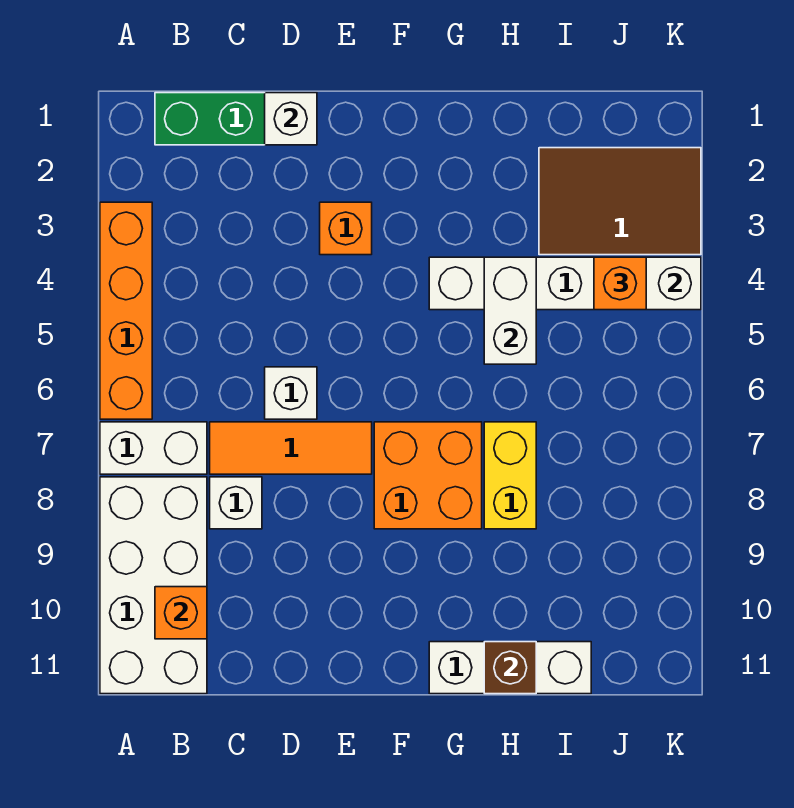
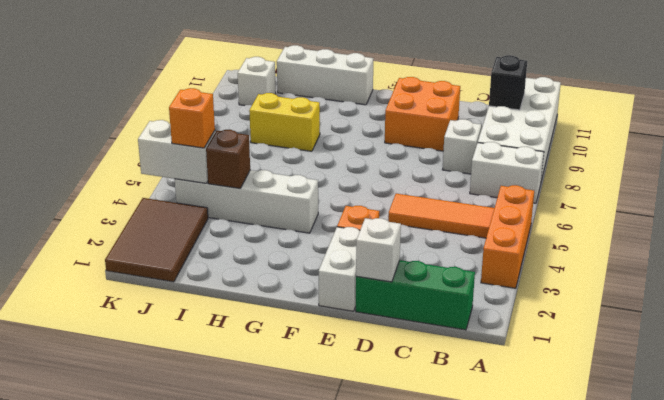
orange brick A3:A6 level 1 -> orange brick A3:A5 level 1
orange brick B10 level 2 -> black brick B10 level 2
orange tile C7:E7 level 1 -> orange tile B5:D5 level 1
white brick D6 level 1 -> white brick J10 level 1
orange brick F7:G8 level 1 -> orange brick D9:E10 level 1
white brick H4:H5 level 2 -> white brick E1:E2 level 1
yellow brick H7:H8 level 1 -> yellow brick H8:I8 level 1
brown brick H11 level 2 -> brown brick I4 level 2
brown tile I2:K3 level 1 -> brown tile J1:K3 level 1

